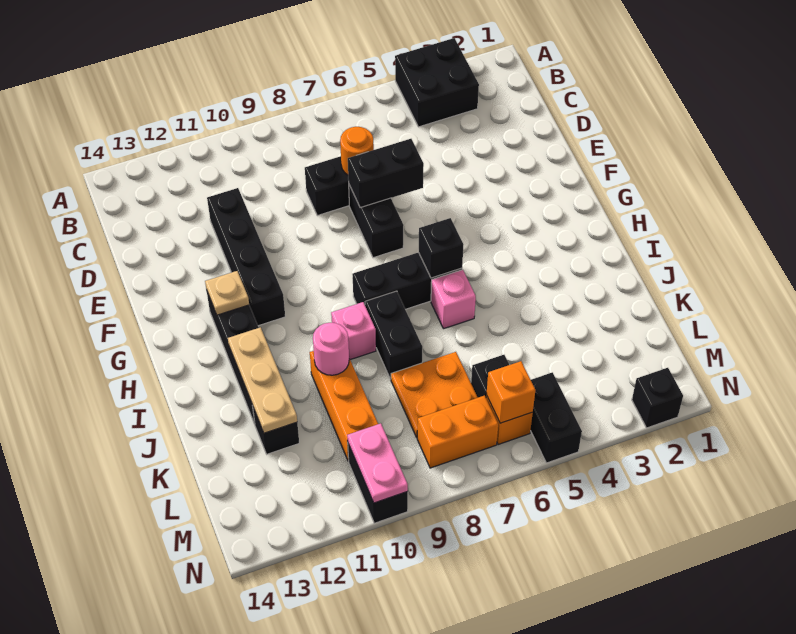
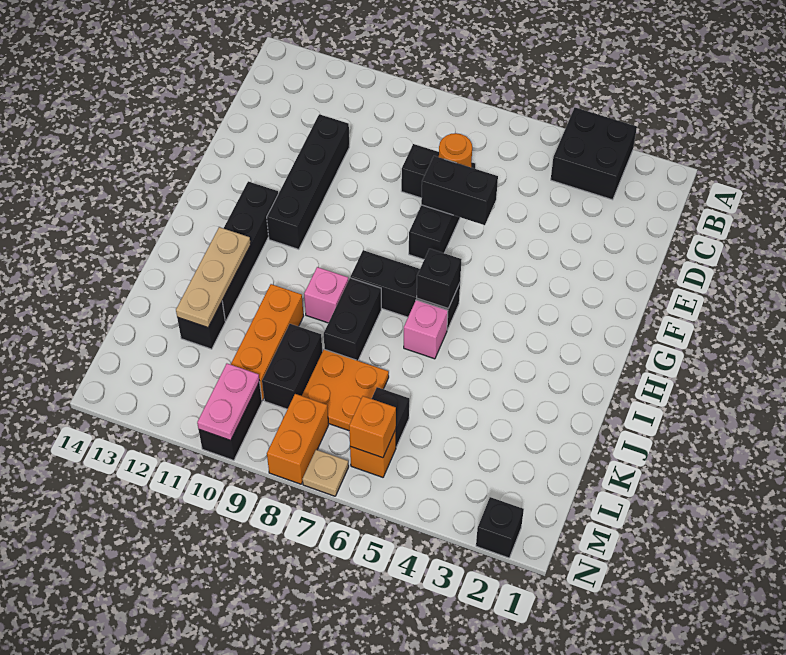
tan plate G12 level 2 -> tan plate N7 level 1
pink round brick J10 level 2 -> none
black brick M5:N5 level 1 -> black brick K9:L9 level 1
orange brick M7:M8 level 1 -> orange brick M8:N8 level 1

